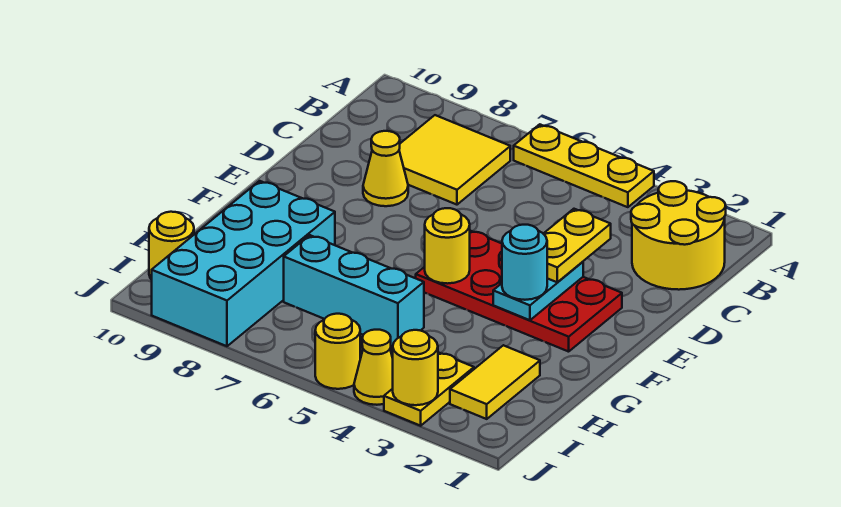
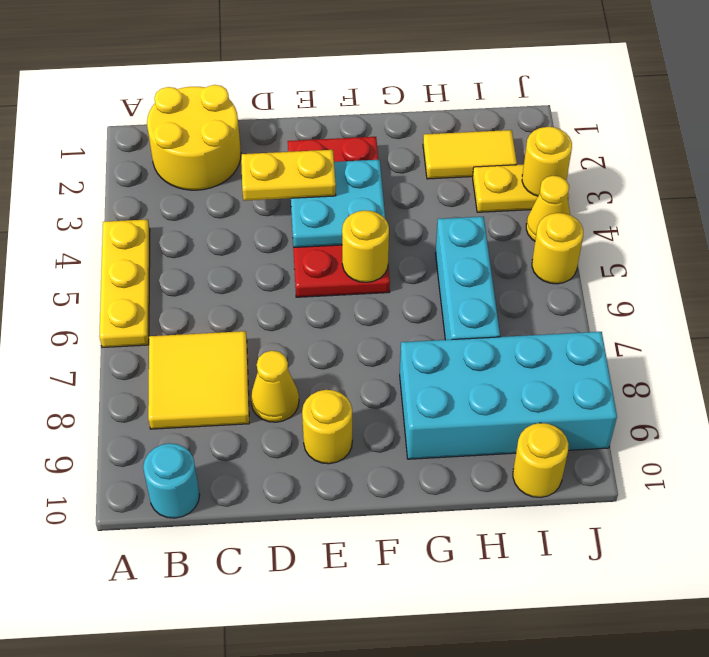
cyan plate E3:F3 level 2 -> cyan plate E3:F4 level 2
none -> yellow round brick E9 level 1
cyan round brick F3 level 3 -> cyan round brick B10 level 1

